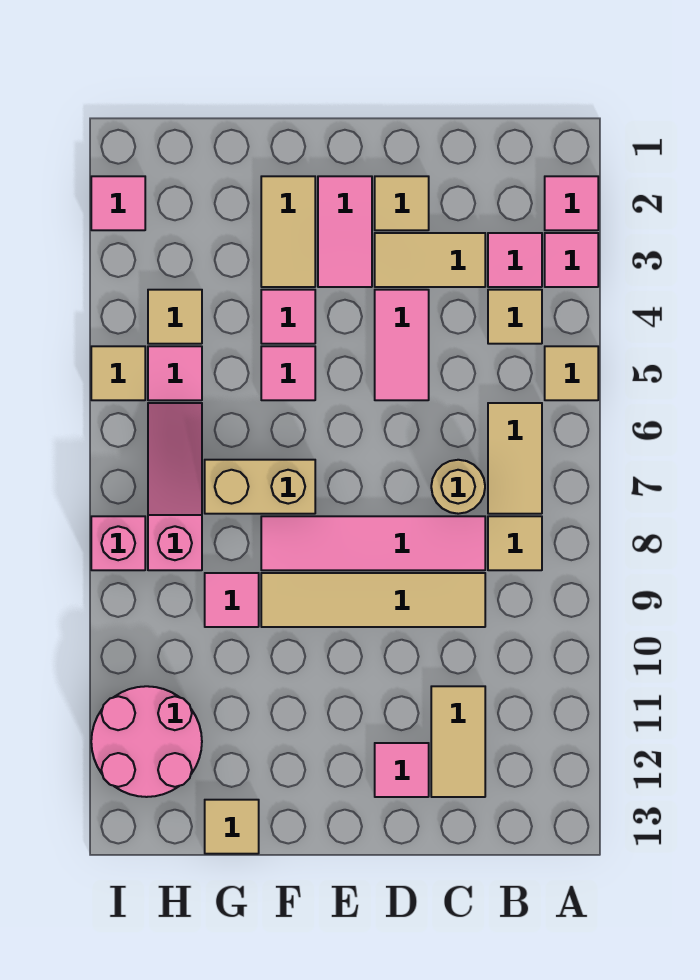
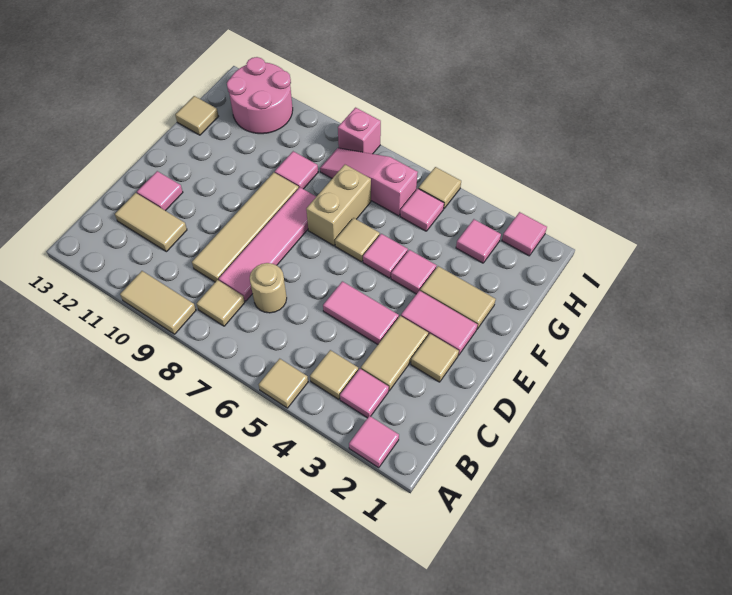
pink tile A3 level 1 -> pink tile H3 level 1
tan tile B6:B7 level 1 -> tan tile A9:A10 level 1
tan tile H4 level 1 -> tan tile F6 level 1
pink slope H6:H8 level 1 top 8 -> pink slope H6:H8 level 1 top 6

